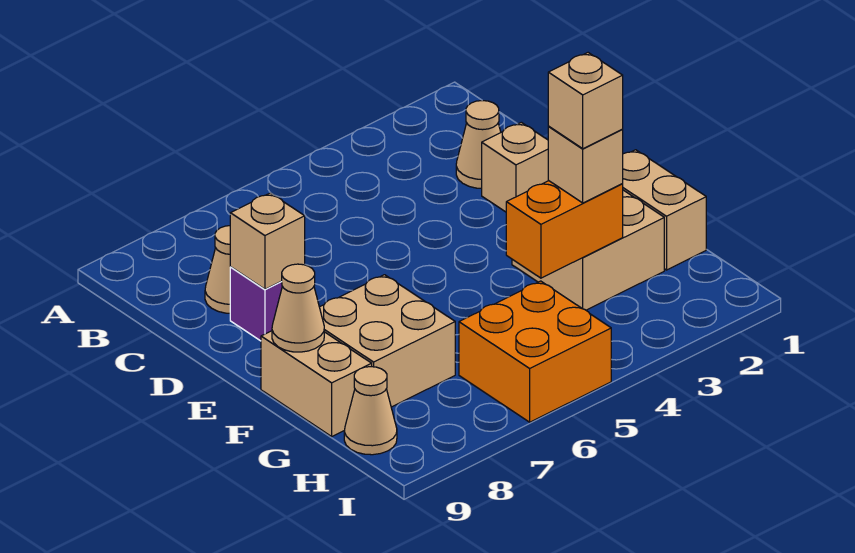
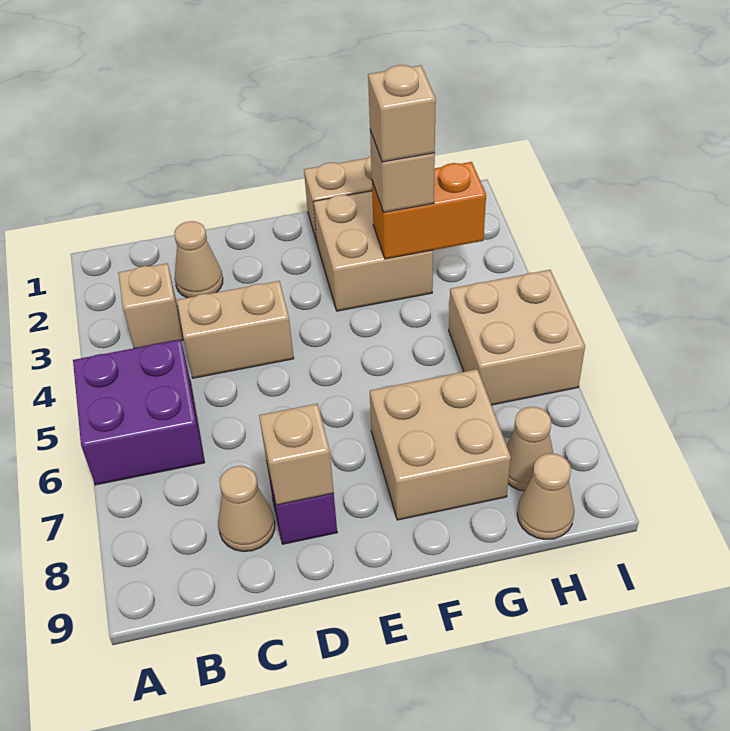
none -> purple brick A5:B6 level 1
tan brick D2 level 1 -> tan brick B3 level 1
tan brick F9:G9 level 1 -> tan brick C4:D4 level 1
tan cone F9 level 2 -> tan cone H8 level 1
orange brick G3:G4 level 2 -> orange brick G3:H3 level 2
orange brick H5:I6 level 1 -> tan brick H5:I6 level 1

